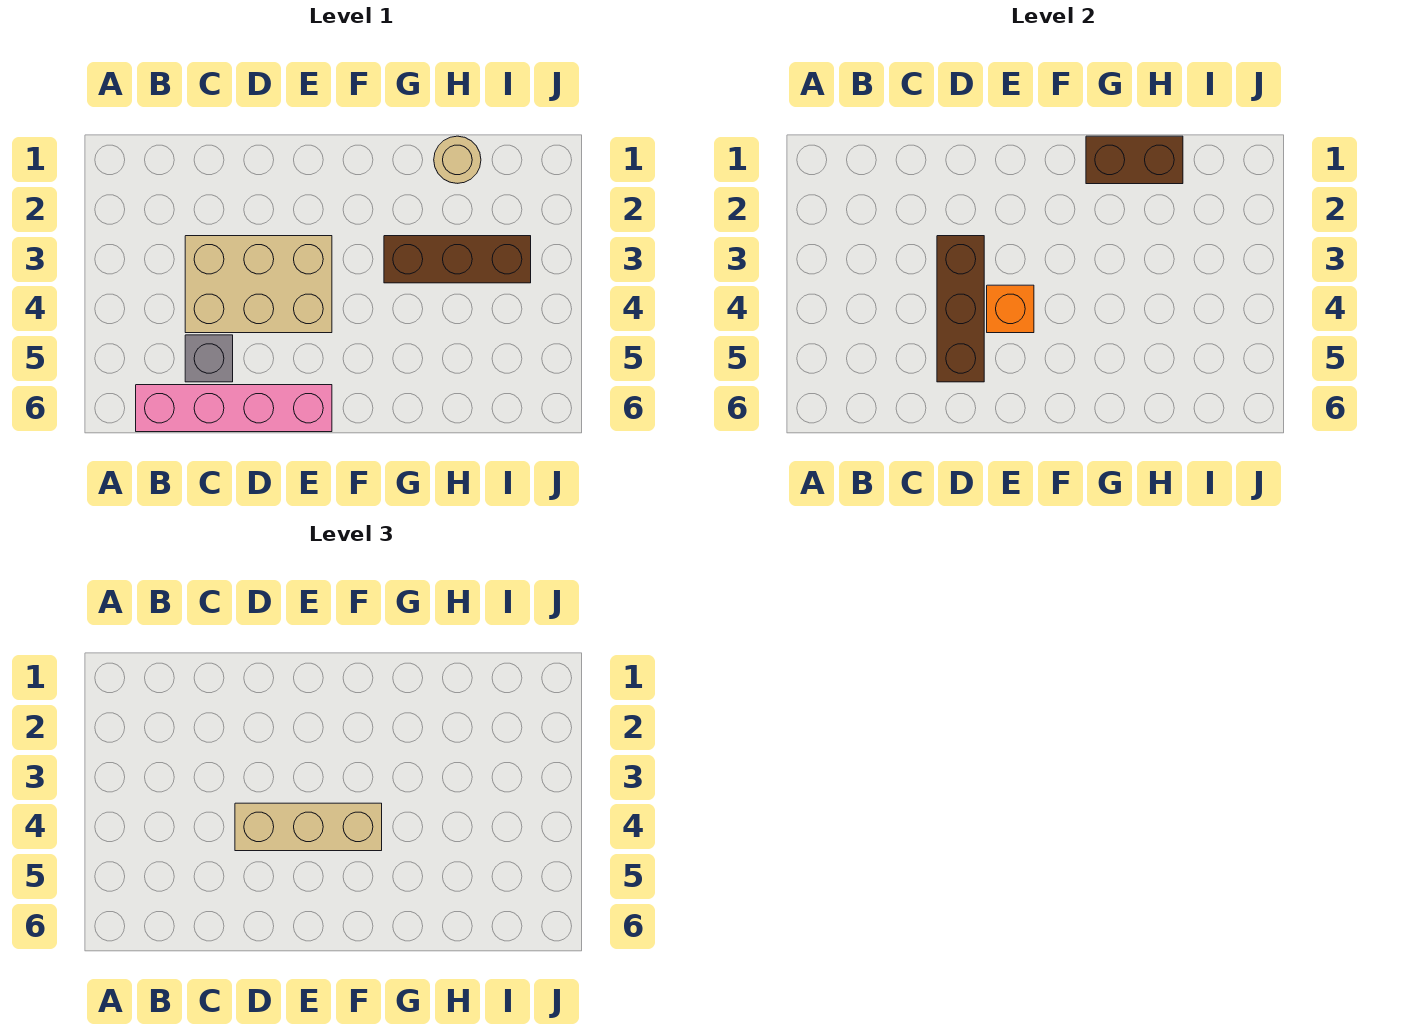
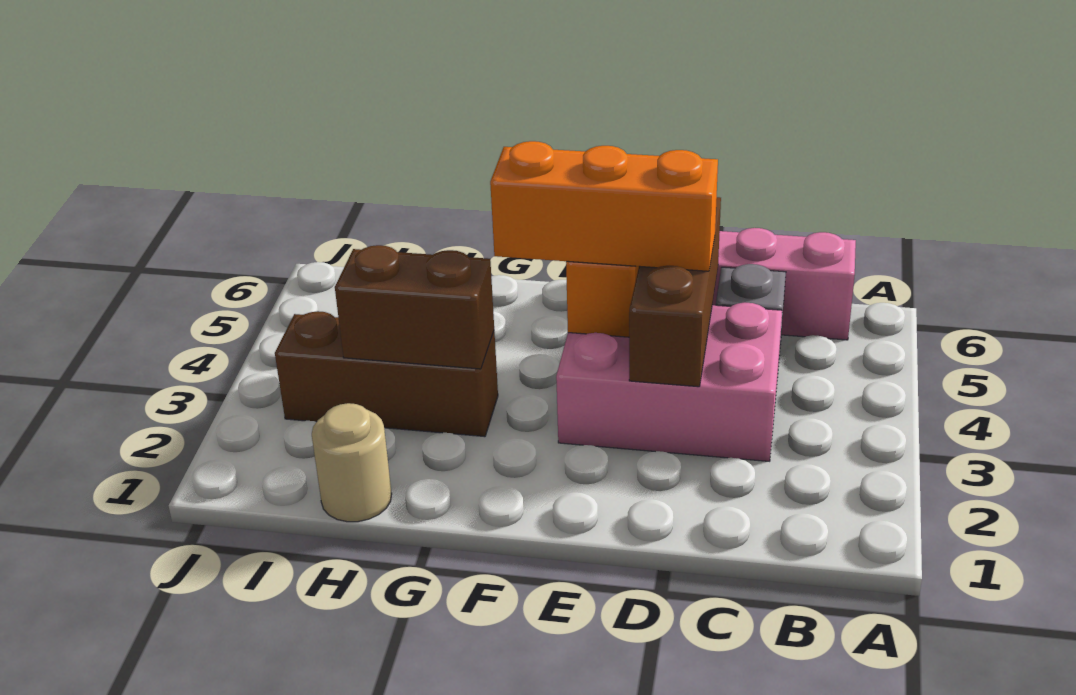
tan brick C3:E4 level 1 -> pink brick C3:E4 level 1
tan brick D4:F4 level 3 -> orange brick D4:F4 level 3
brown brick G1:H1 level 2 -> brown brick G3:H3 level 2

